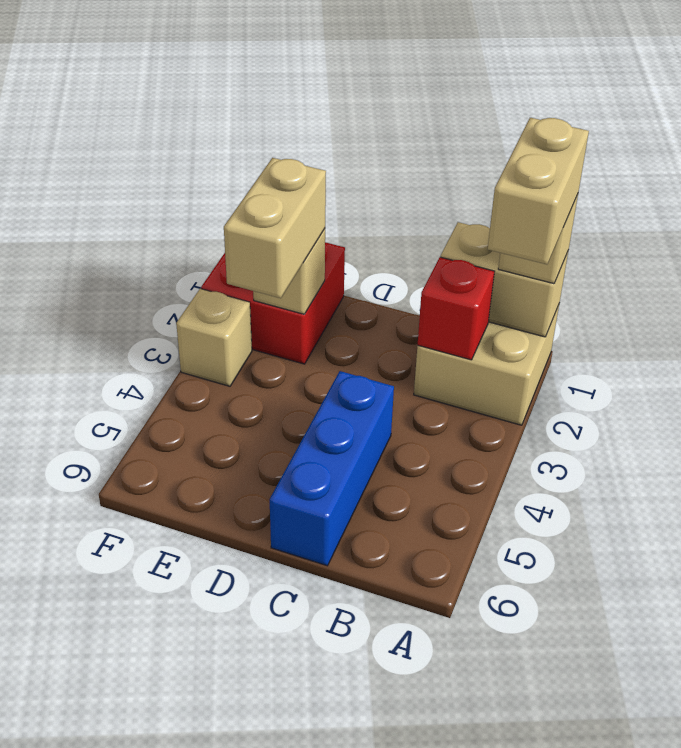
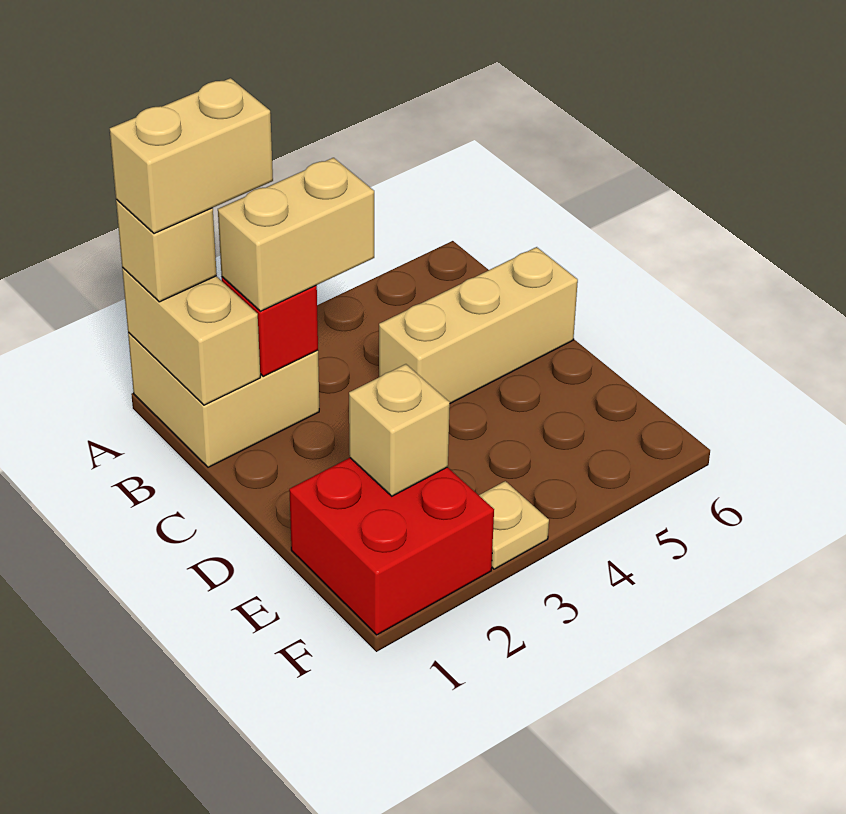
blue brick C4:C6 level 1 -> tan brick C4:C6 level 1
tan brick E2:E3 level 3 -> tan brick B2:B3 level 3
tan brick F3 level 1 -> tan plate F3 level 1

